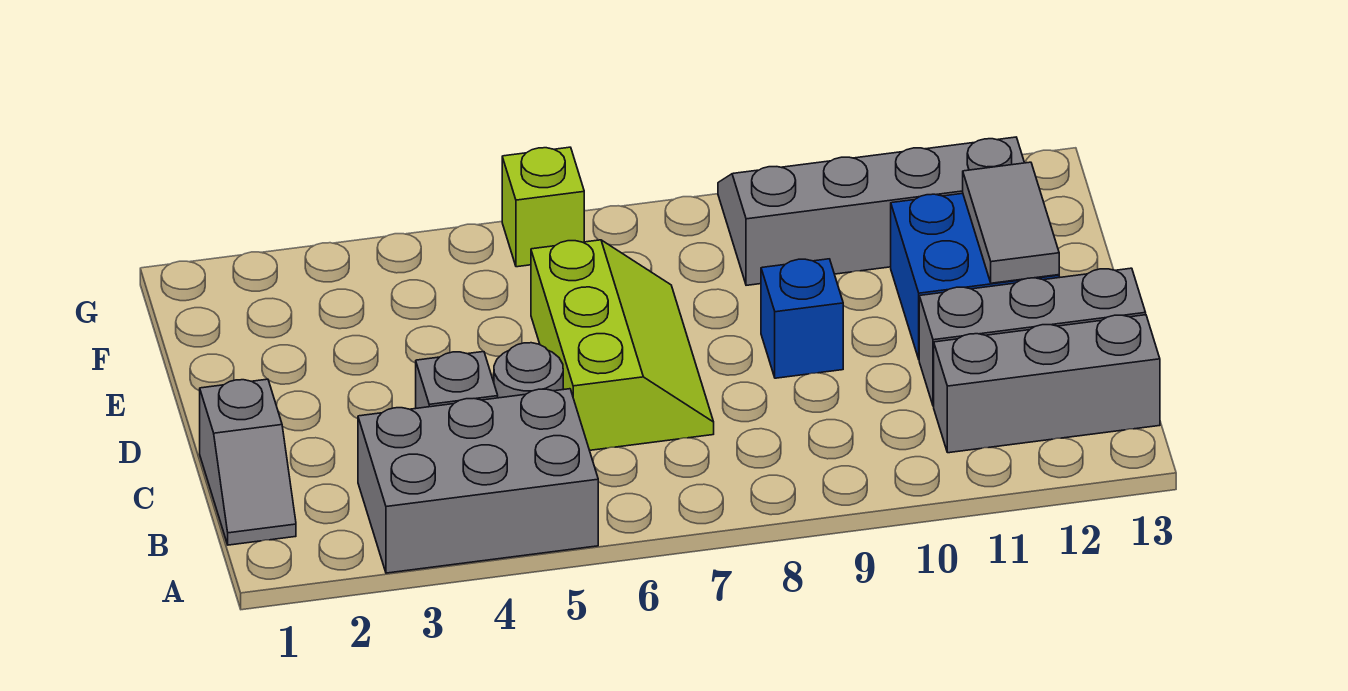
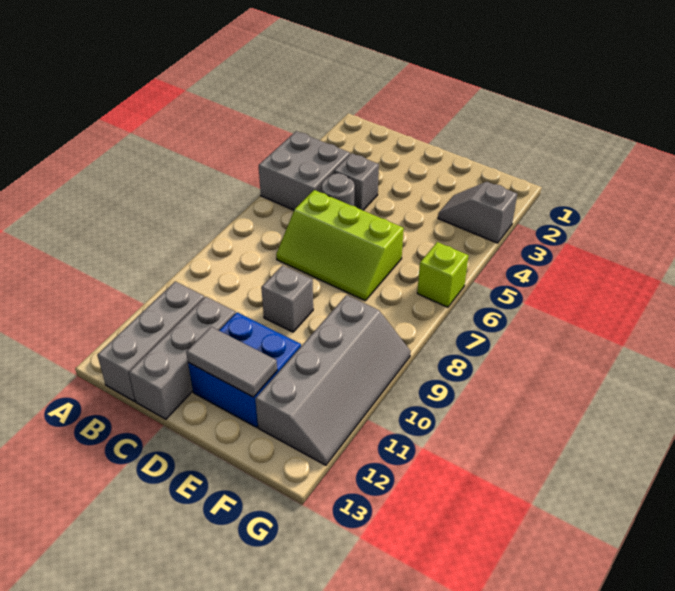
grey brick A3:B5 level 1 -> grey brick A4:B5 level 1
grey slope B1:C1 level 1 top C -> grey slope F3:G3 level 1 top G
blue brick D9 level 1 -> grey brick D9 level 1

